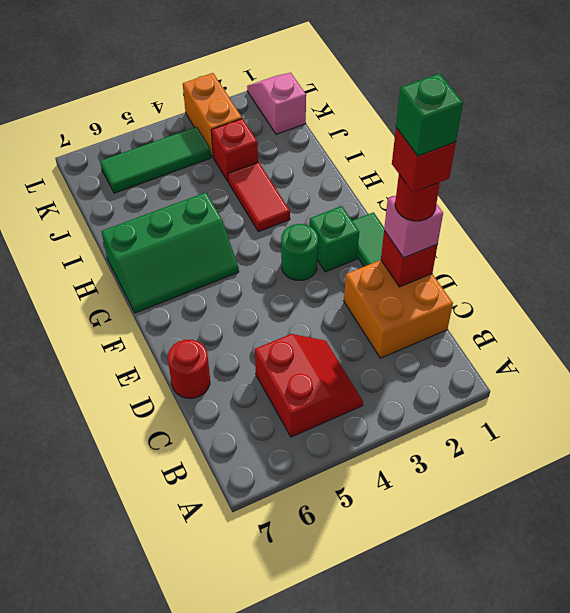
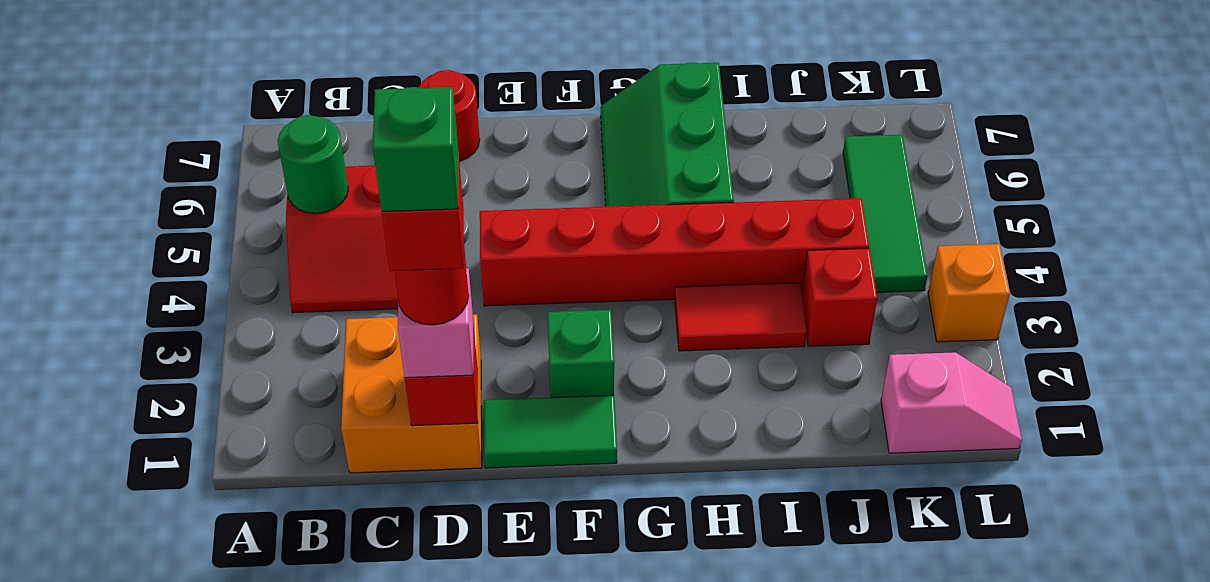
none -> red brick E4:J4 level 1
green round brick F3 level 1 -> green round brick B5 level 2
orange brick K3:L3 level 1 -> orange brick L3 level 1

